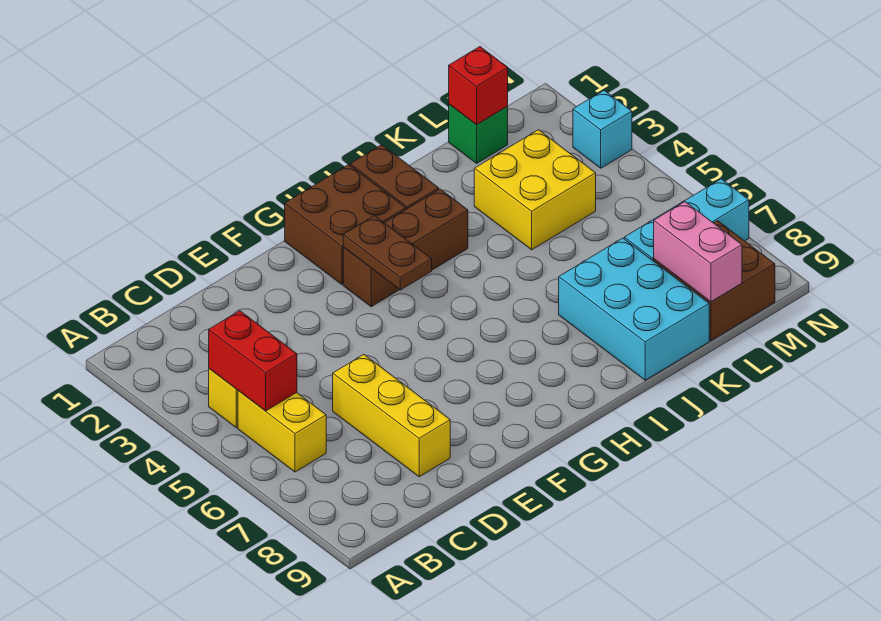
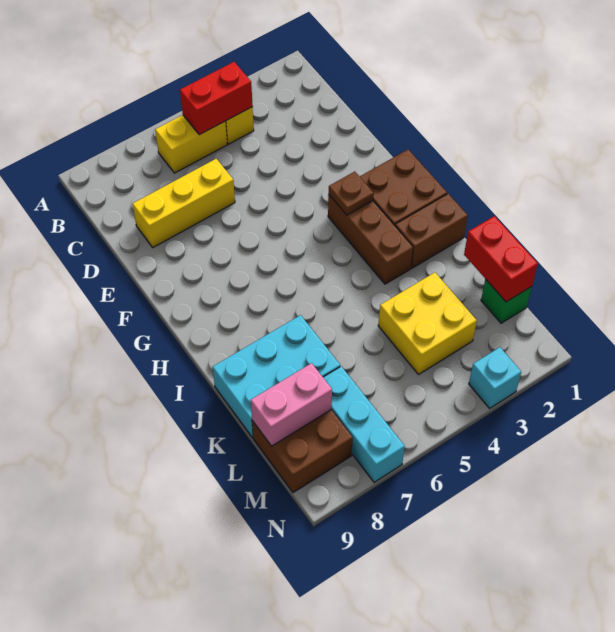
brown plate G3:G4 level 2 -> brown plate G3 level 2
red brick L1 level 2 -> red brick K1:L1 level 2

